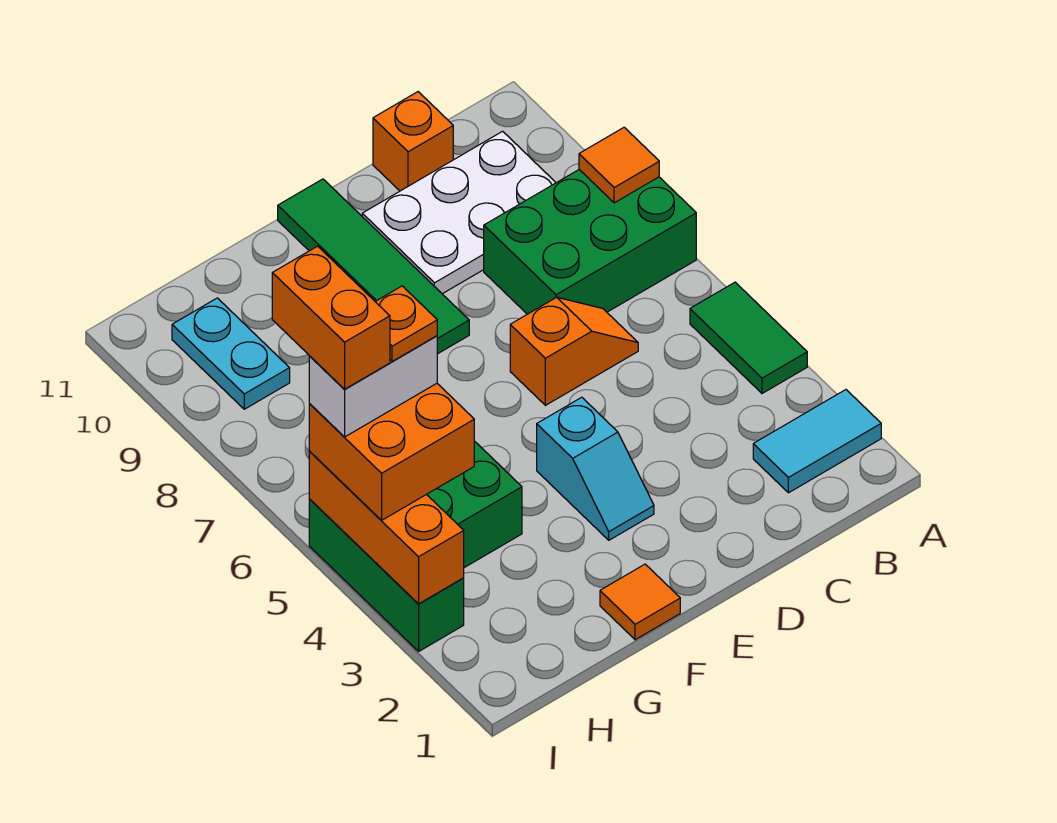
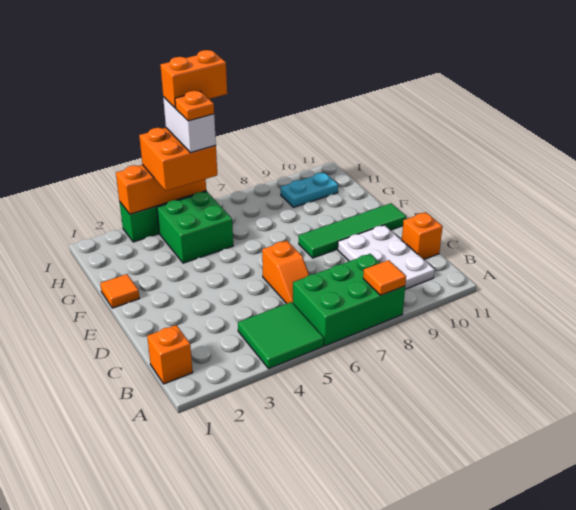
cyan tile A2:B2 level 1 -> none
green tile A4:A5 level 1 -> green tile A4:B5 level 1
green brick A7:C8 level 1 -> green brick A6:B8 level 1
none -> orange brick B1 level 1
cyan slope E3:E4 level 1 top 4 -> none

